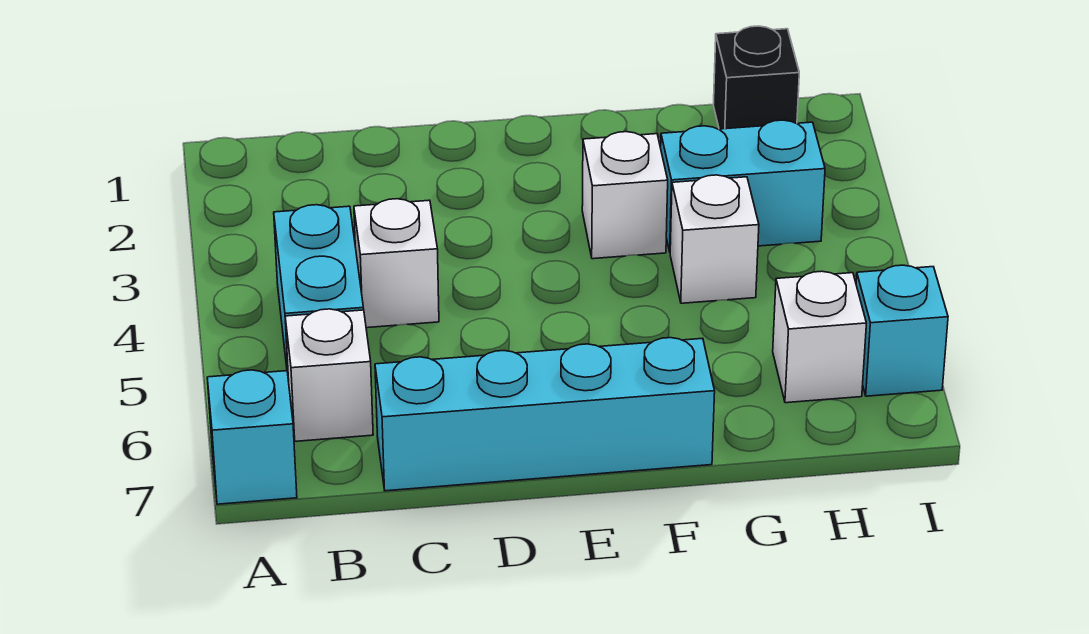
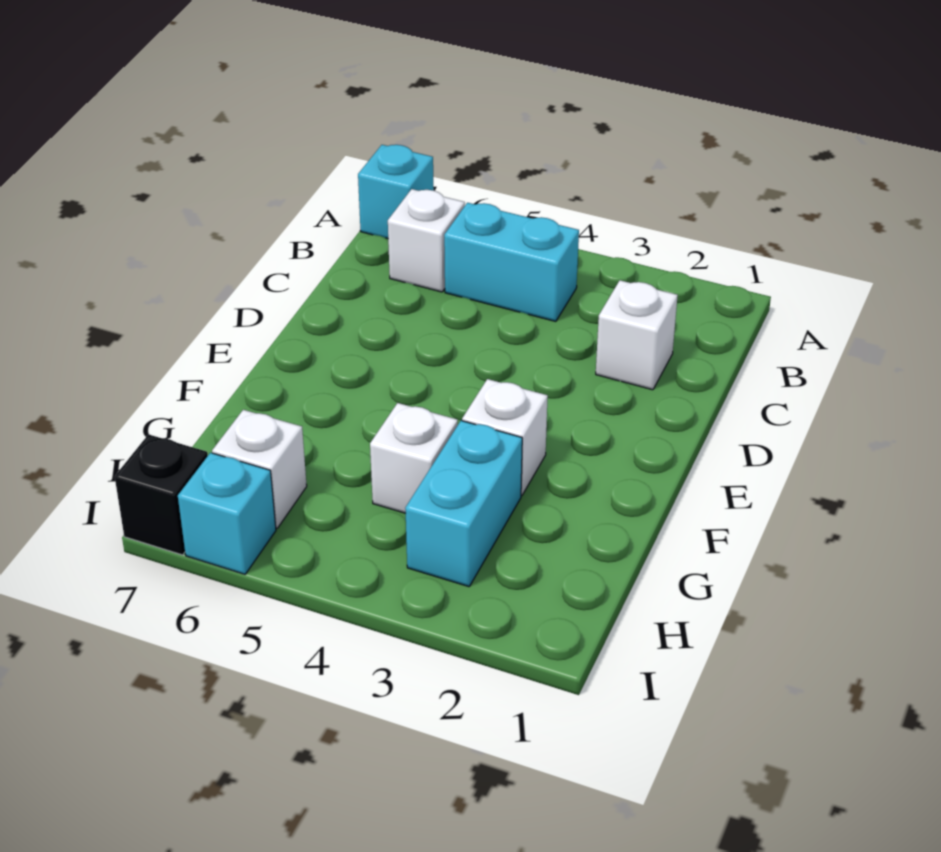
white brick C4 level 1 -> white brick C2 level 1
cyan brick C7:F7 level 1 -> none
black brick H1 level 1 -> black brick I7 level 1

